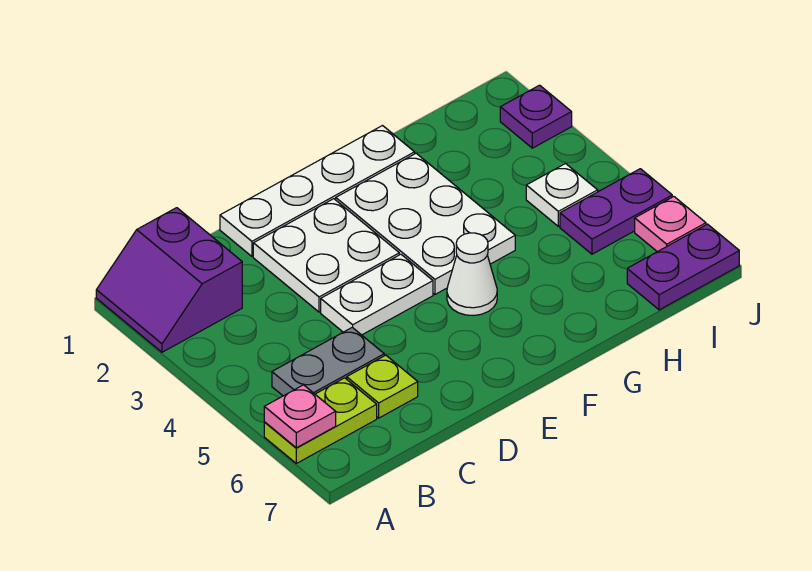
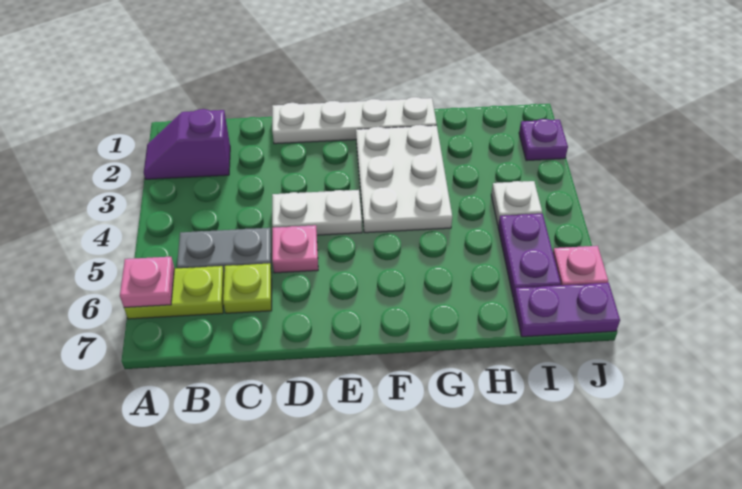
purple slope A1:B2 level 1 top B -> purple slope A2:B2 level 1 top B
white plate D2:E3 level 1 -> none
none -> pink plate D5 level 1
white cone F5 level 1 -> none
purple plate I5:J5 level 1 -> purple plate I5:I6 level 1

